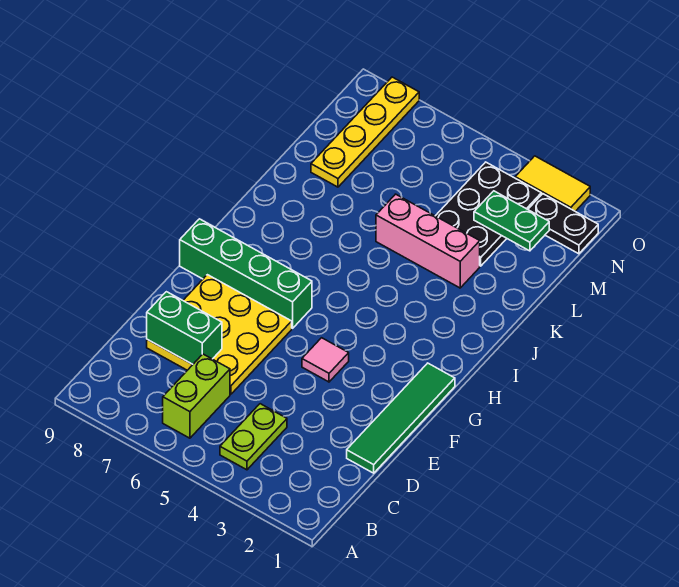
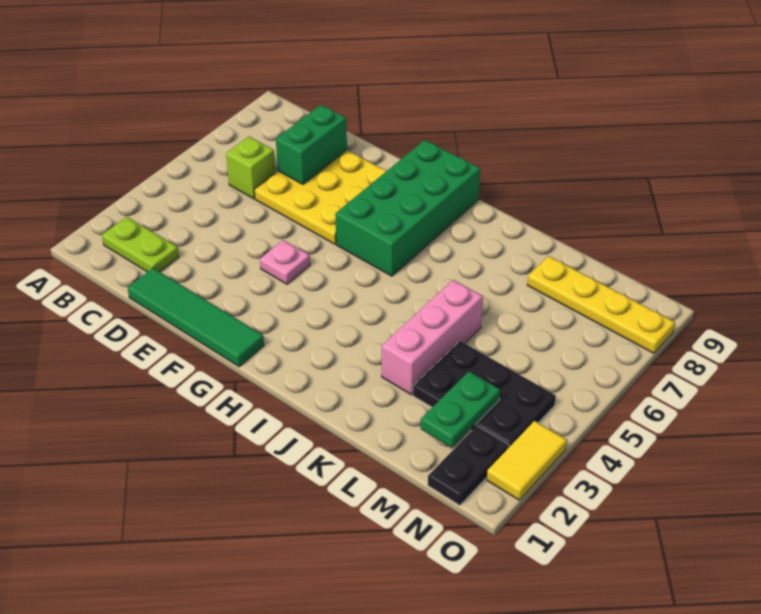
lime plate B4:C4 level 1 -> lime plate B2:C2 level 1
lime brick B6:C6 level 1 -> lime brick C6 level 1
pink tile F4 level 1 -> pink plate F4 level 1
green brick G6:G9 level 1 -> green brick G6:H9 level 1

